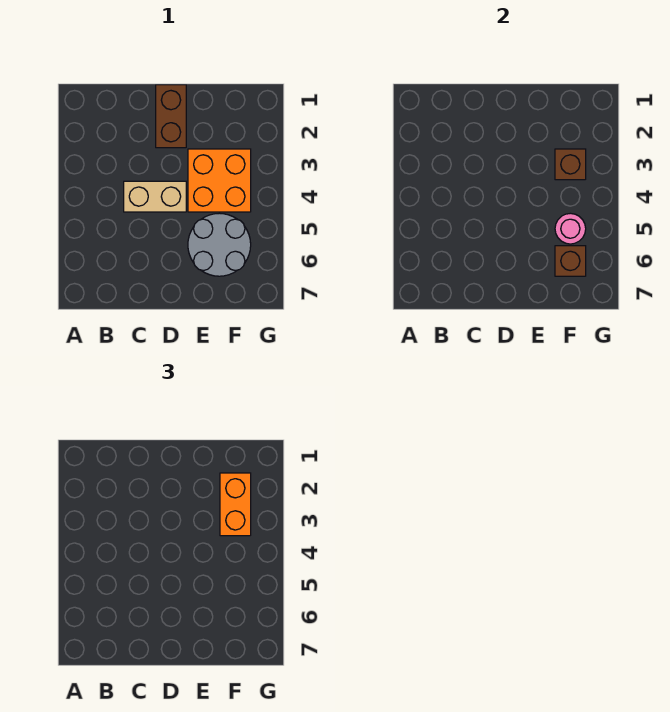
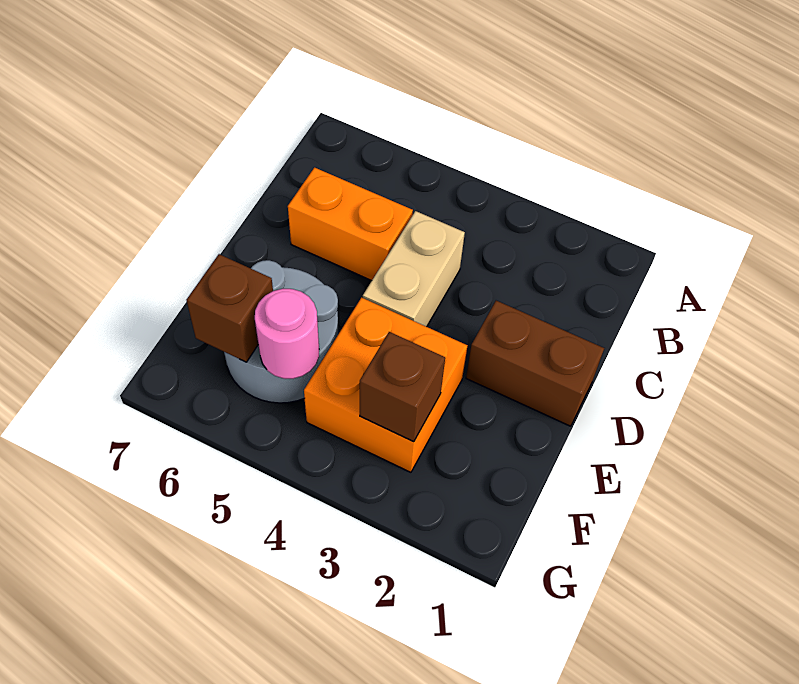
orange brick F2:F3 level 3 -> orange brick C5:C6 level 1

